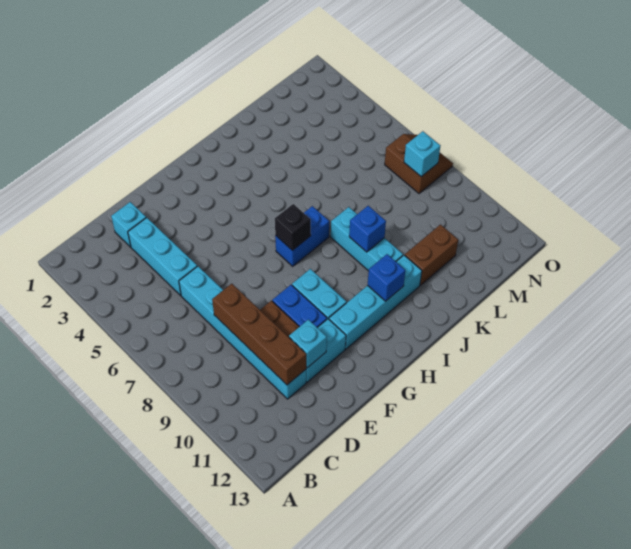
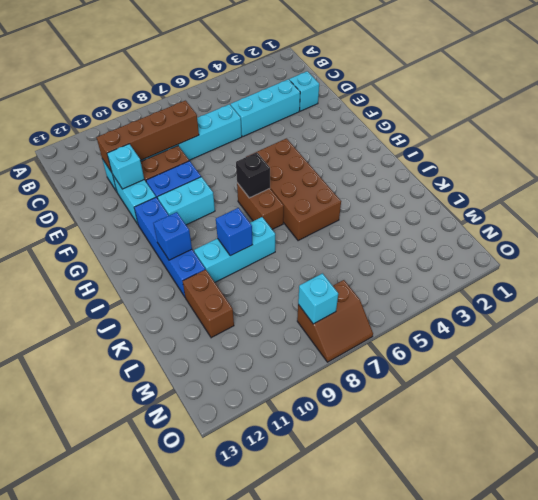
none -> brown brick G5:J6 level 1
cyan brick G11:J11 level 1 -> blue brick G11:J11 level 1
blue brick H7:I7 level 1 -> brown brick H7:I7 level 1

